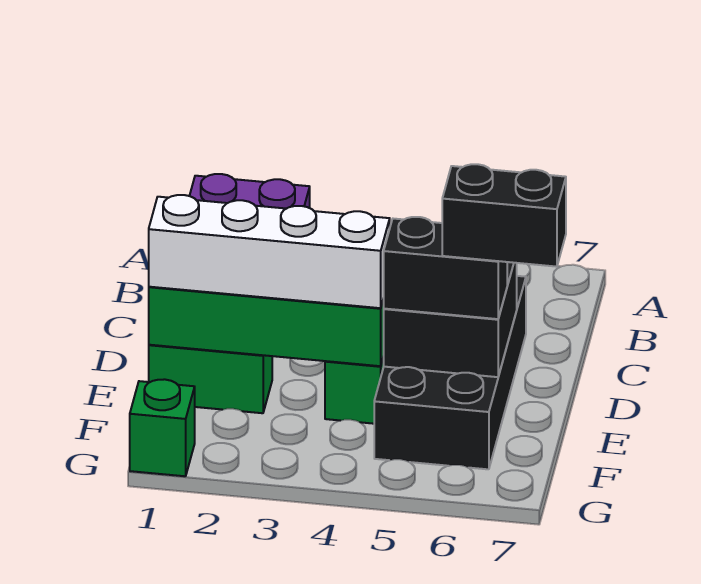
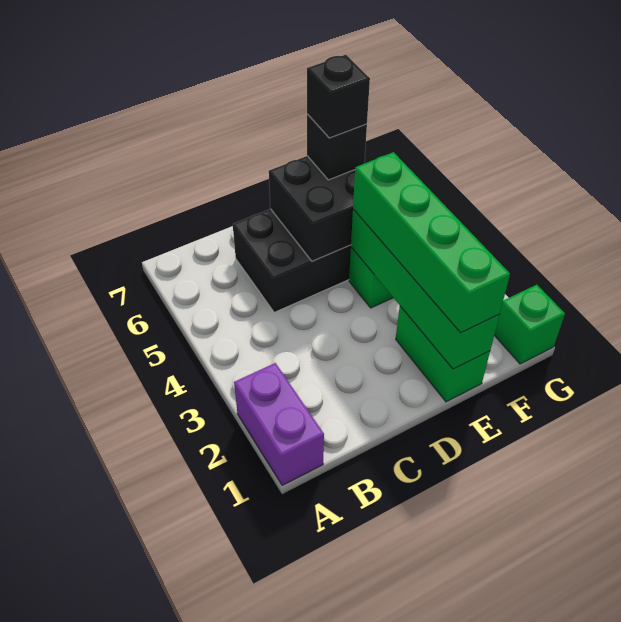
white brick E1:E4 level 3 -> green brick E1:E4 level 3
black brick E5:E6 level 3 -> black brick E6 level 3
black brick E6:E7 level 4 -> black brick E6 level 4

